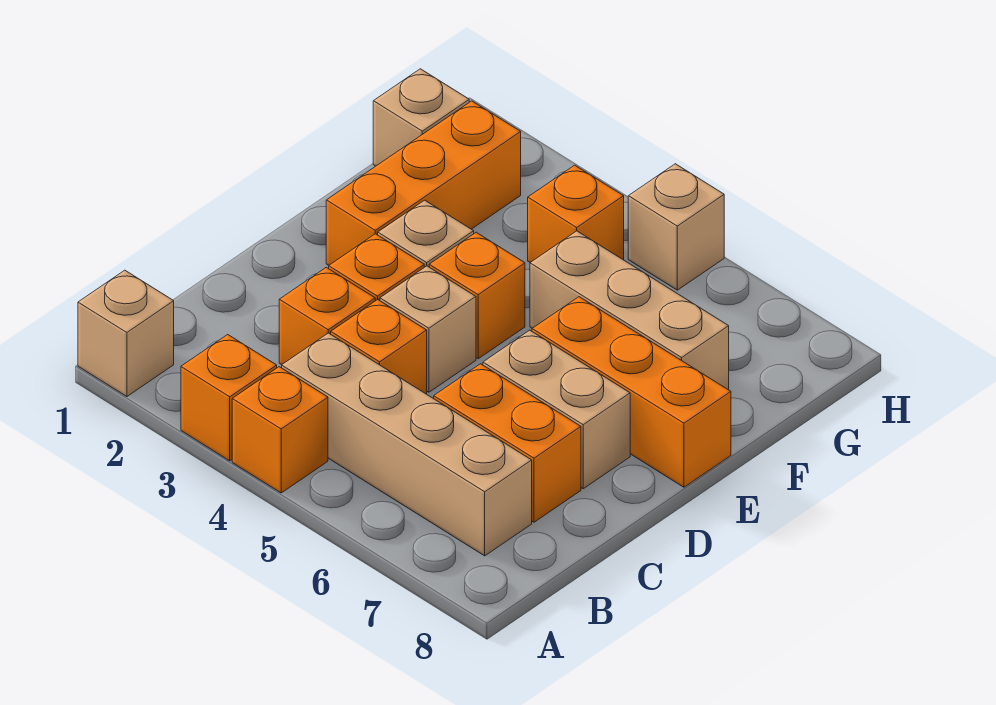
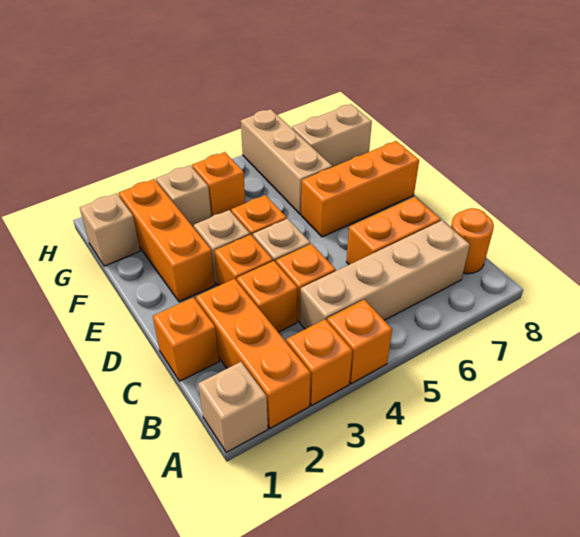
none -> orange brick A2:C2 level 1
none -> orange round brick B8 level 1
none -> orange brick C1 level 1
tan brick D6:D7 level 1 -> tan brick G7:G8 level 1
tan brick F5:F7 level 1 -> tan brick F6:H6 level 1
tan brick H5 level 1 -> tan brick G3 level 1

